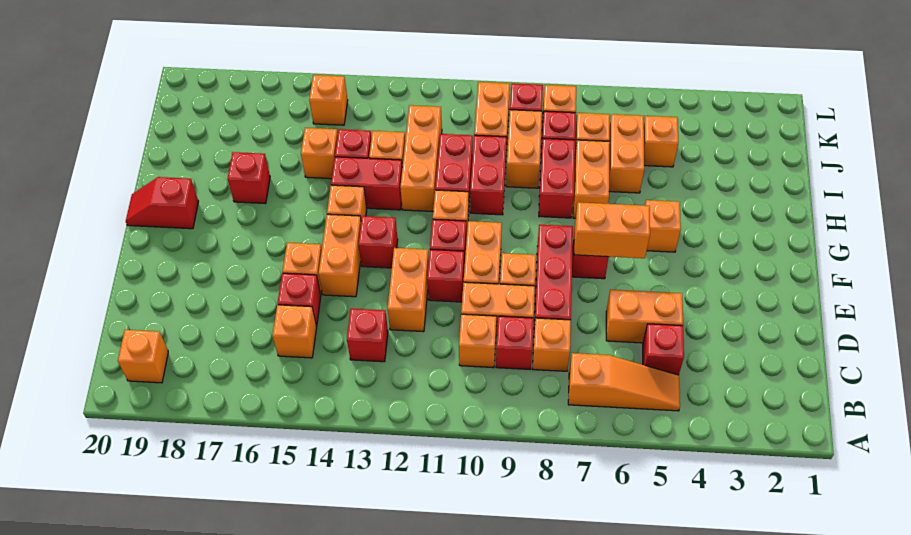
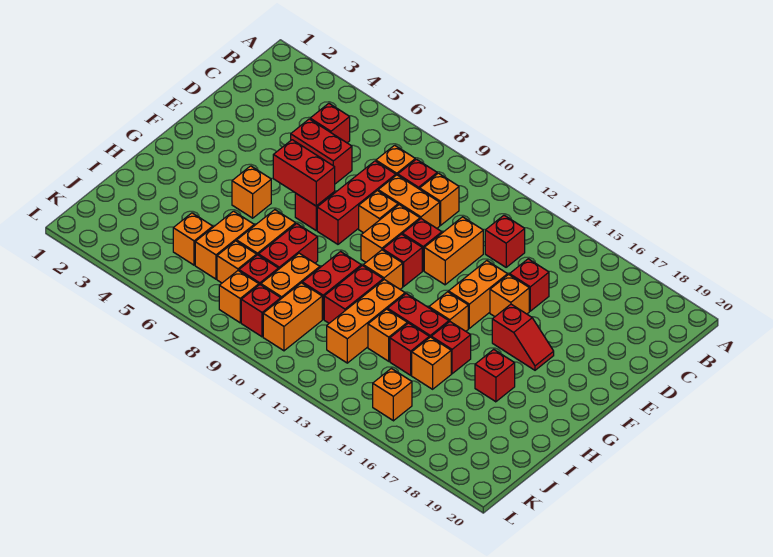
orange slope B5:B7 level 1 top 7 -> none
orange brick B19 level 1 -> none
orange brick C15 level 1 -> none
orange brick D5:D6 level 1 -> red brick D5:D6 level 1
orange brick F6:F7 level 2 -> red brick F6:F7 level 2
red brick F13 level 1 -> red brick H15 level 1
red slope G19:G20 level 1 top 19 -> red slope F16:F17 level 1 top 16

